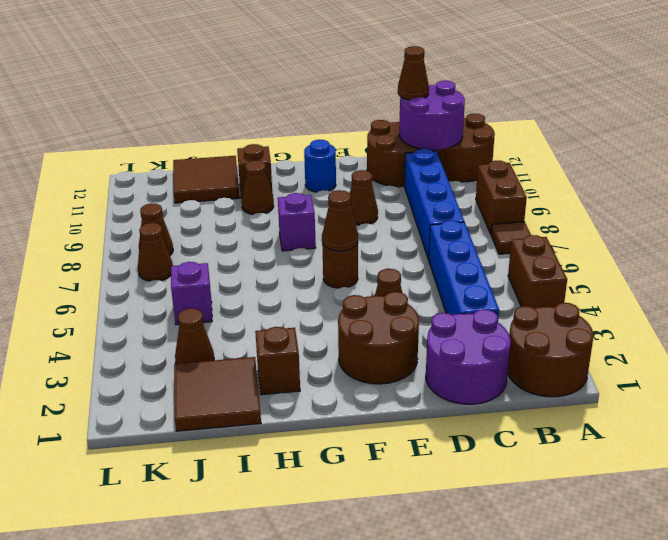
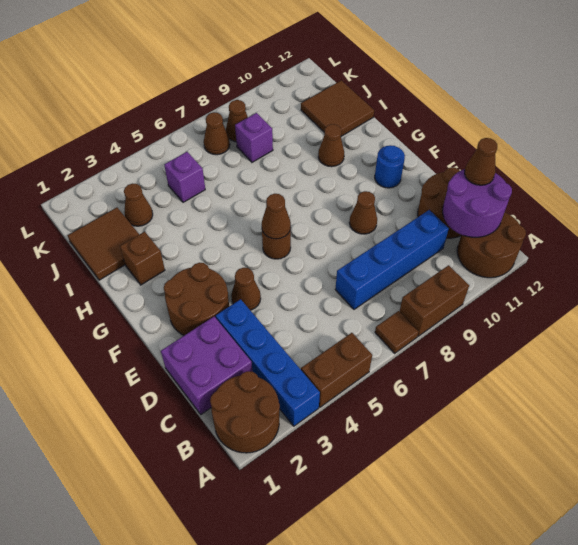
purple round brick C1:D2 level 1 -> purple brick C1:D2 level 1
blue brick C3:C6 level 1 -> blue brick A3:D3 level 1
purple brick G8 level 1 -> purple brick J8 level 1
brown brick H11 level 1 -> none

